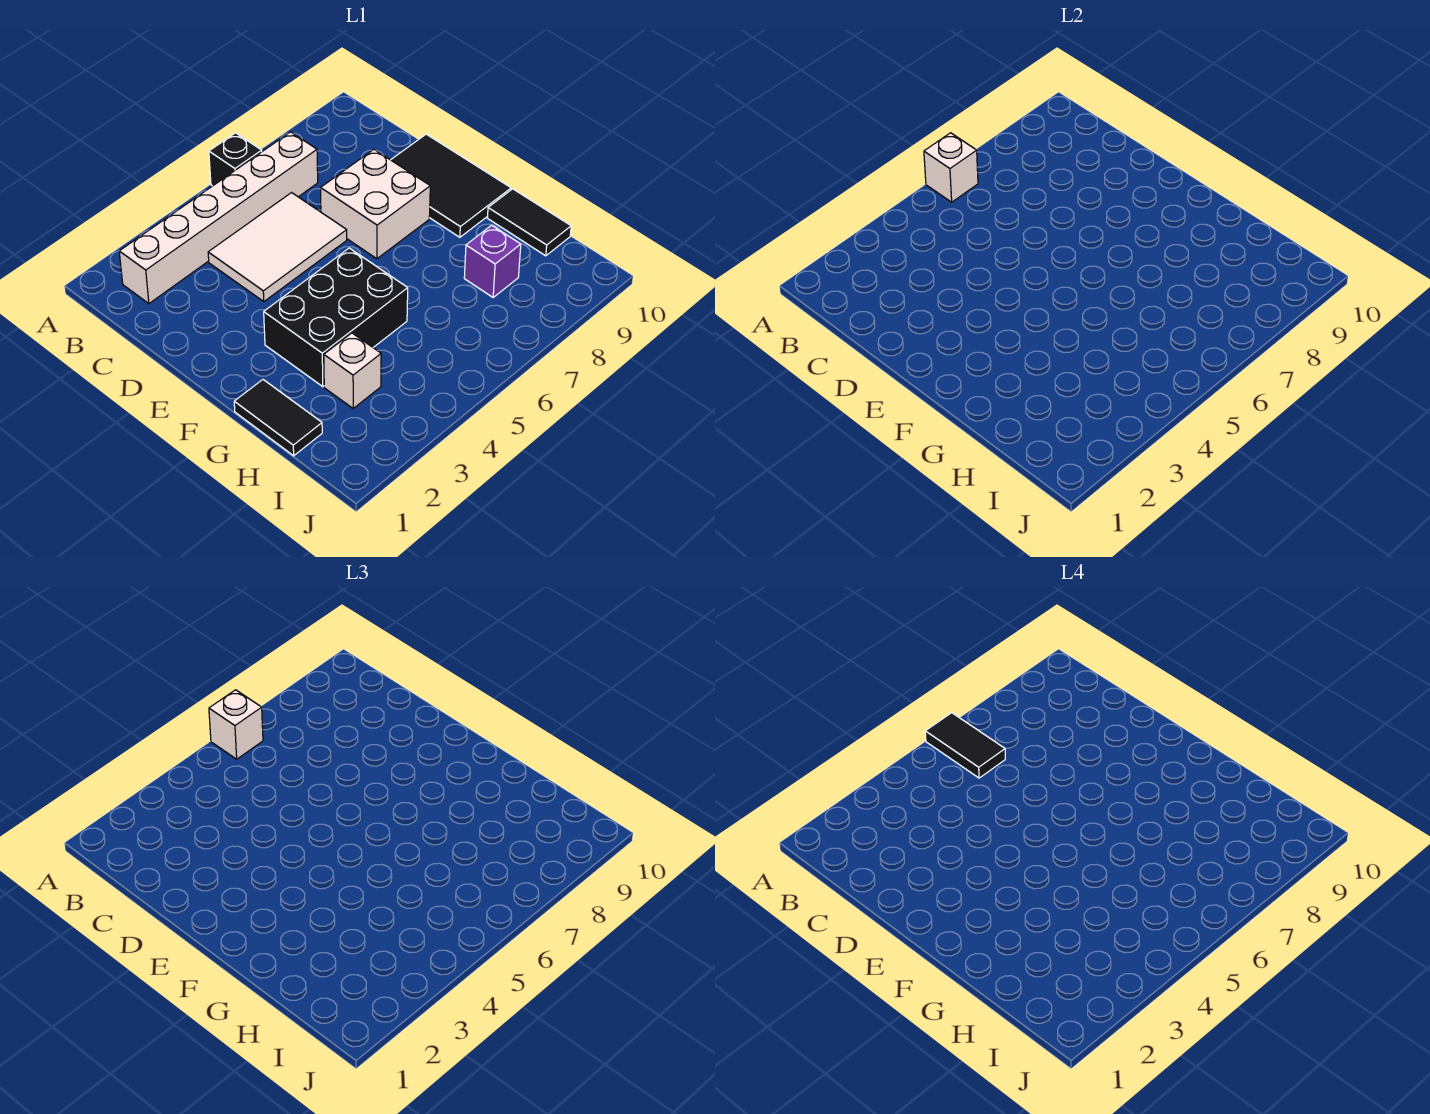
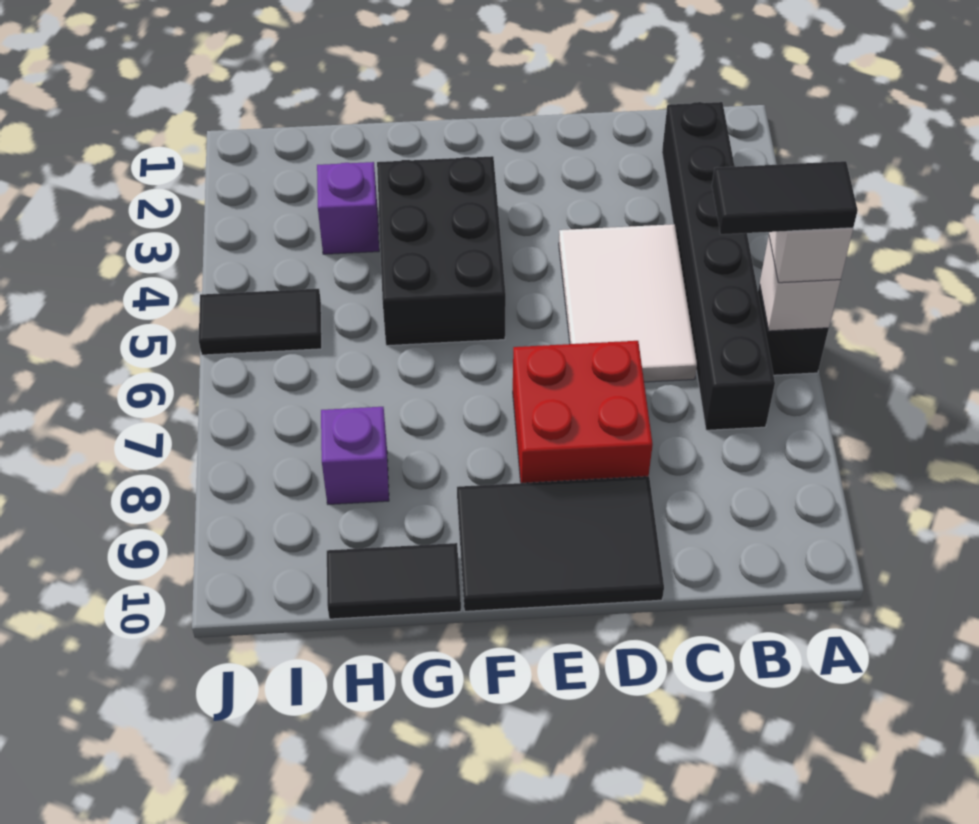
white brick B2:B7 level 1 -> black brick B2:B7 level 1
white brick D7:E8 level 1 -> red brick D7:E8 level 1
black tile G1:H1 level 1 -> black tile I5:J5 level 1
white brick H3 level 1 -> purple brick H3 level 1

